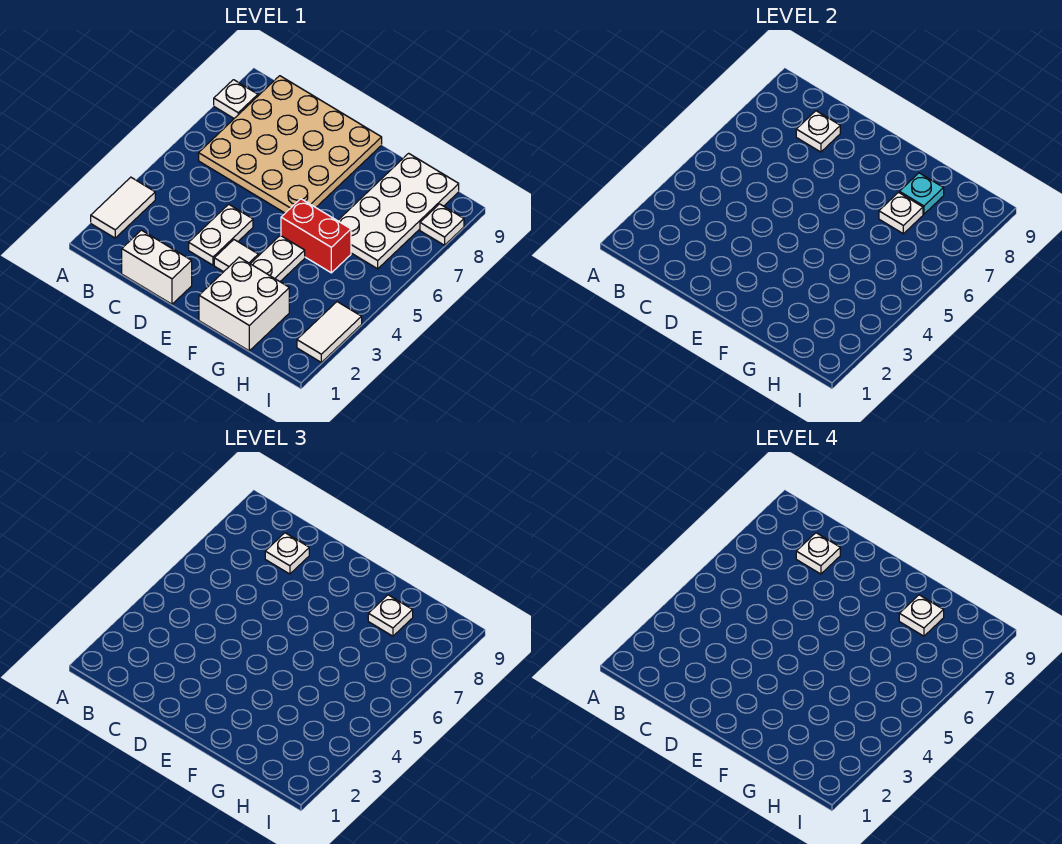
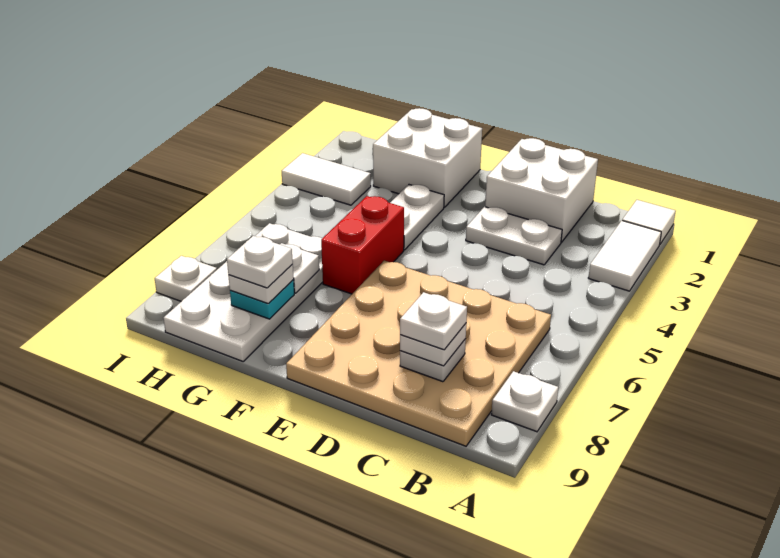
white brick C1:D1 level 1 -> white brick C1:D2 level 1
white plate D3:D4 level 1 -> white plate C3:D3 level 1
white tile E3 level 1 -> white tile A1 level 1
red brick F5:G5 level 1 -> red brick F5:F6 level 1
white tile I2:I3 level 1 -> white tile H3:I3 level 1

